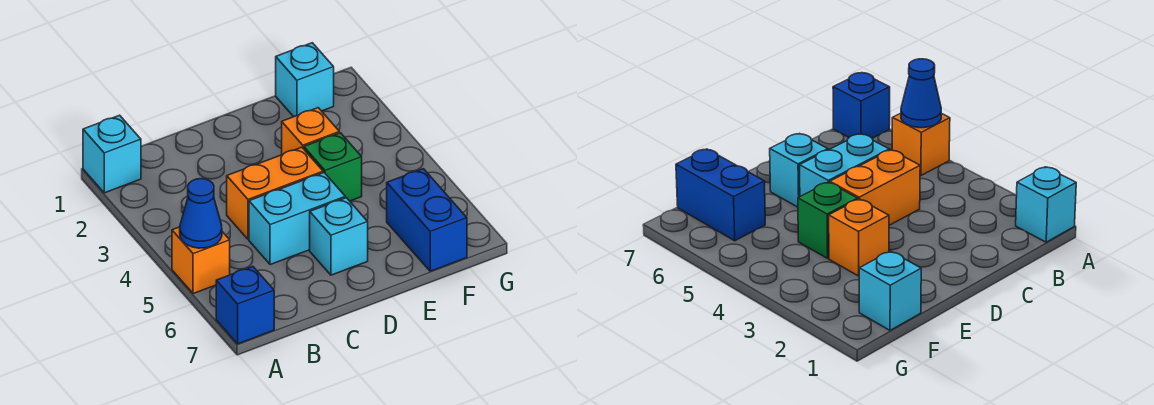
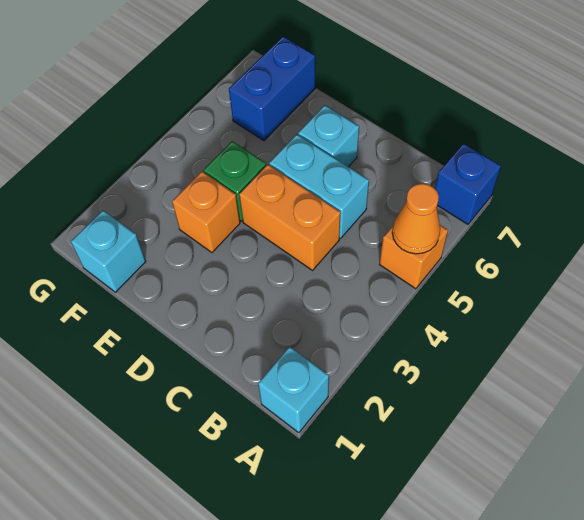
blue cone A5 level 2 -> orange cone A5 level 2

